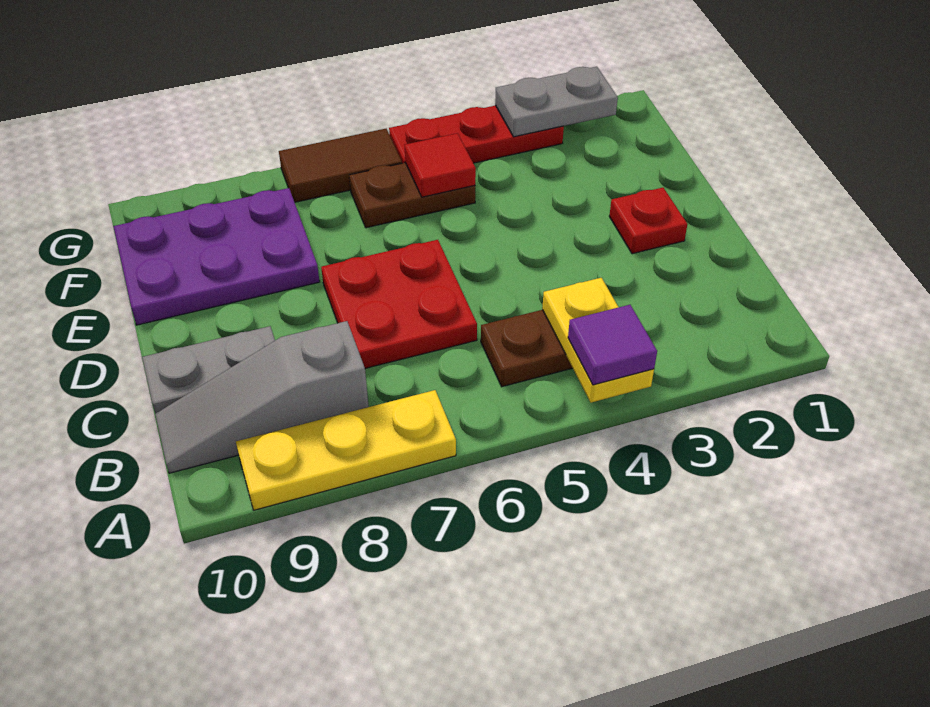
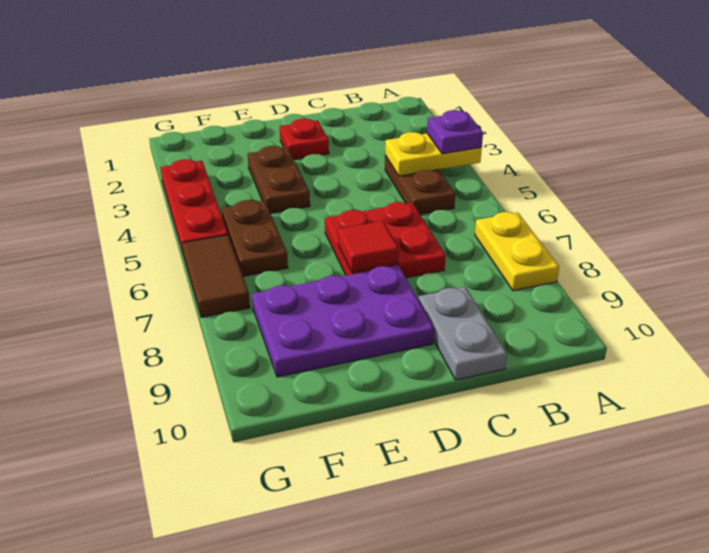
purple tile A4 level 3 -> purple plate A4 level 3
yellow plate A7:A9 level 1 -> yellow plate A7:A8 level 1
grey slope B8:B10 level 1 top 8 -> none
none -> brown plate E3:E4 level 1
purple plate E8:F10 level 1 -> purple plate D8:F9 level 1
red tile F5 level 2 -> red tile D7 level 2
grey plate G2:G3 level 2 -> none

